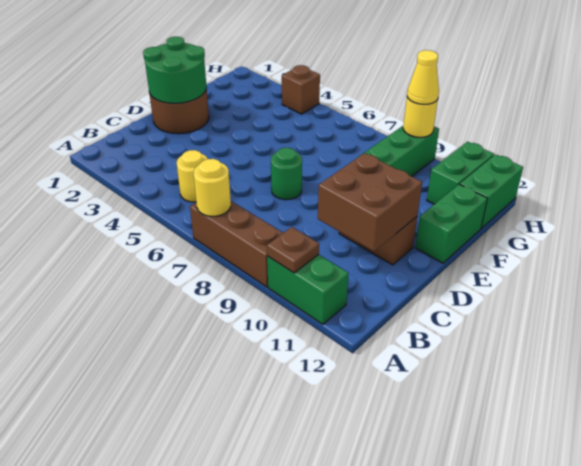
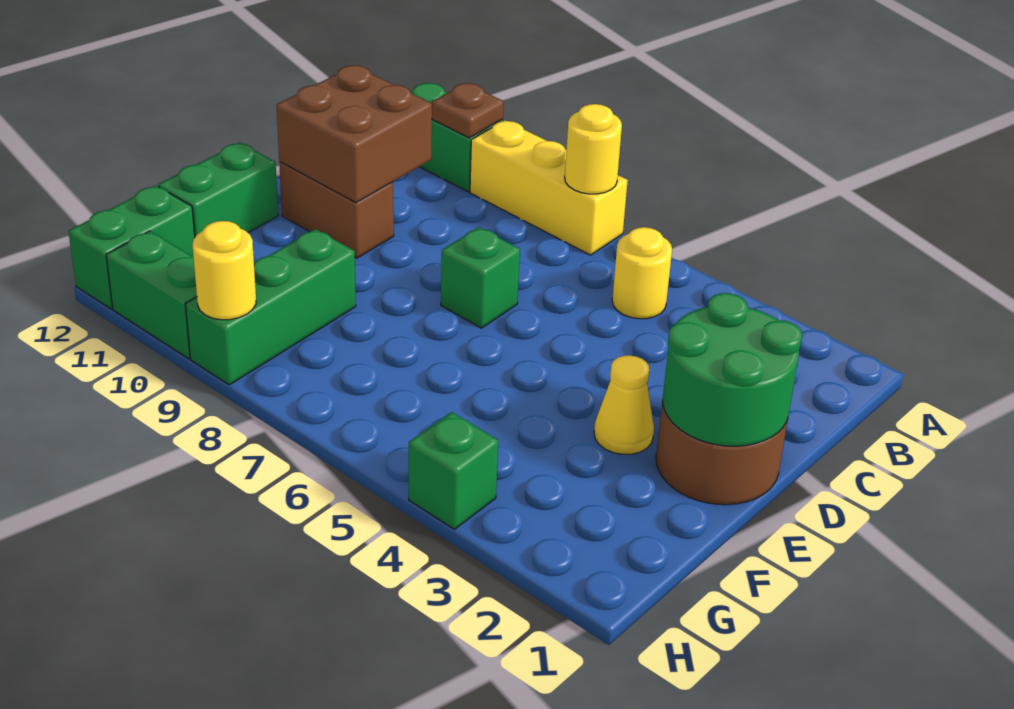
brown brick A7:A9 level 1 -> yellow brick A7:A9 level 1
green round brick D7 level 1 -> green brick D7 level 1
green brick G11:H11 level 1 -> green brick H10:H11 level 1
brown brick H4 level 1 -> green brick H4 level 1
yellow cone H9 level 3 -> yellow cone E3 level 1

